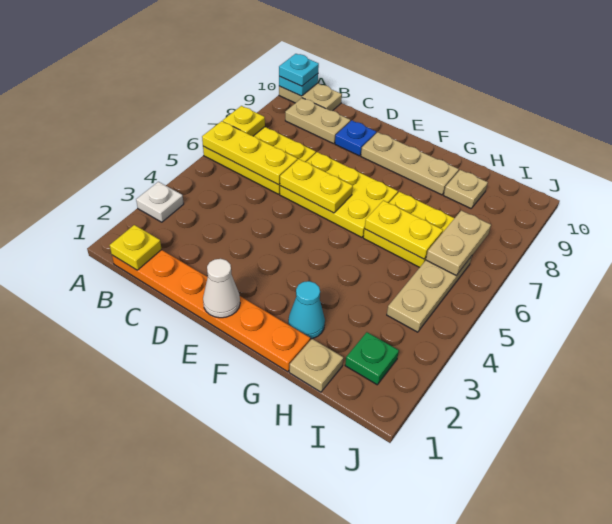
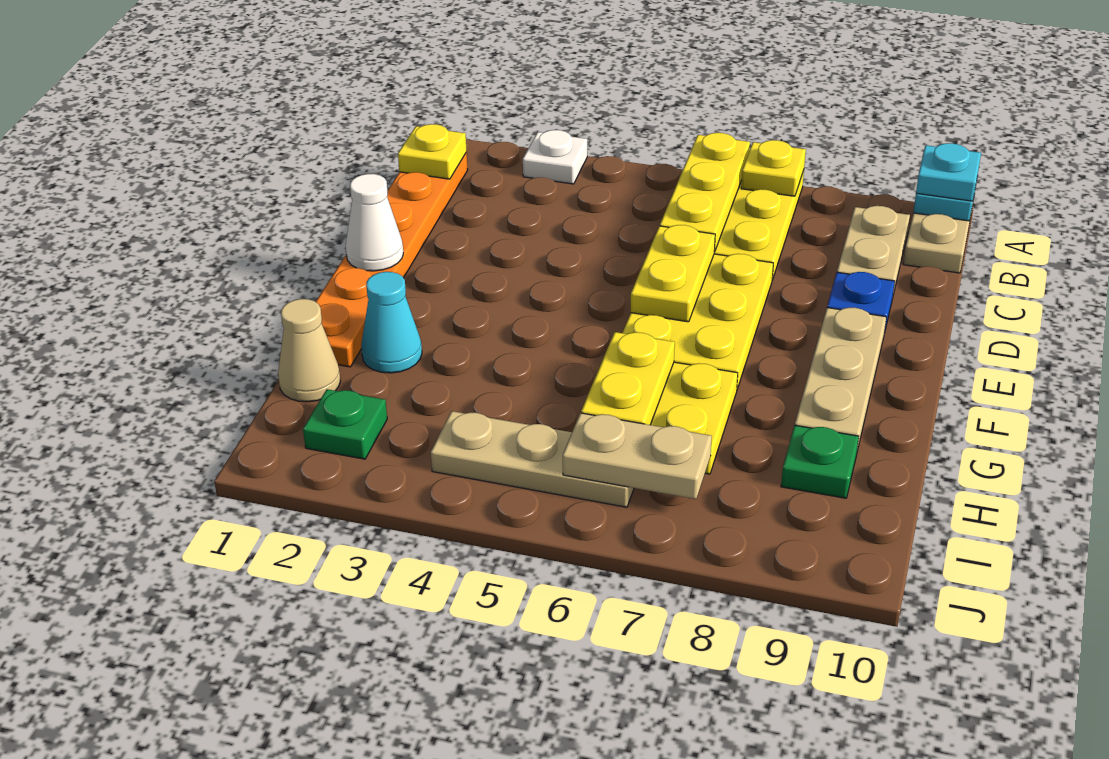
tan plate H1 level 1 -> tan cone H1 level 1
tan plate H9 level 1 -> green plate H9 level 1

